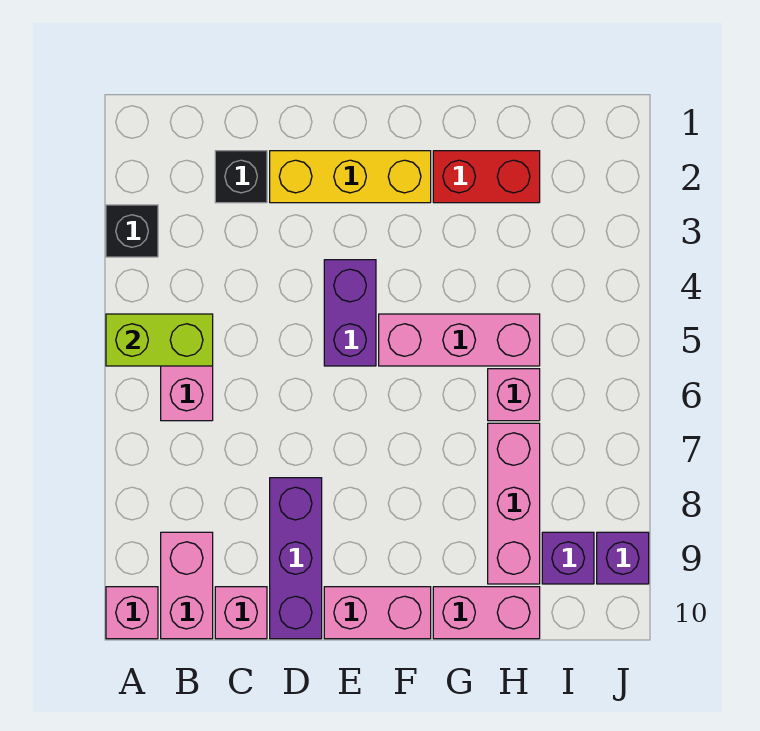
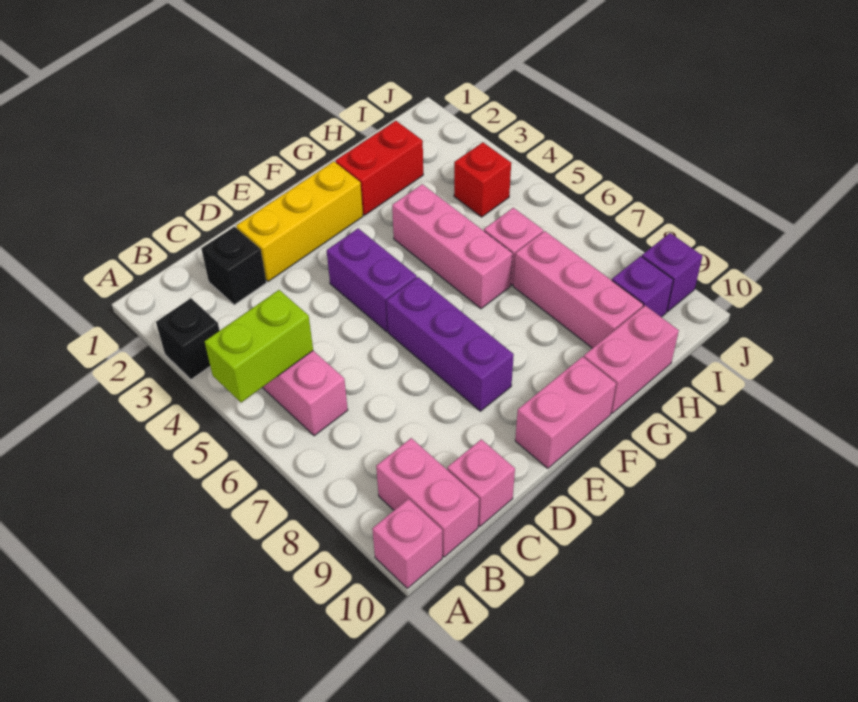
purple brick D8:D10 level 1 -> purple brick E6:E8 level 1
pink brick F5:H5 level 1 -> pink brick G4:G6 level 1
none -> red brick I4 level 1

